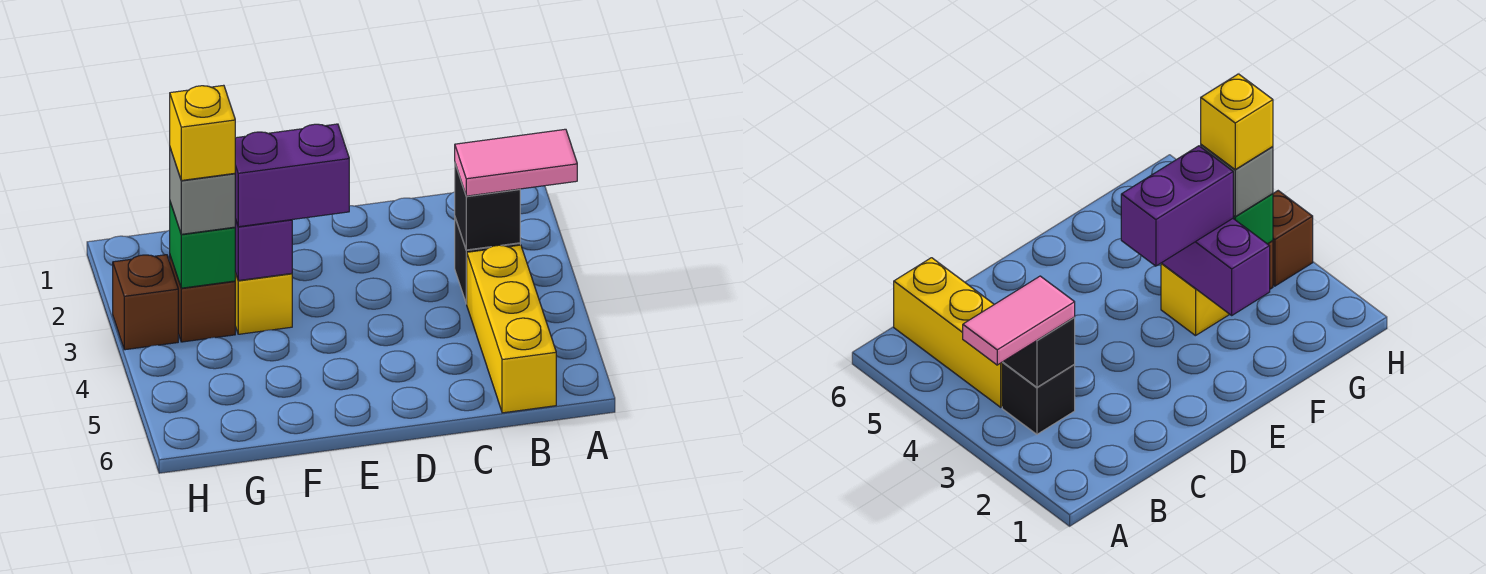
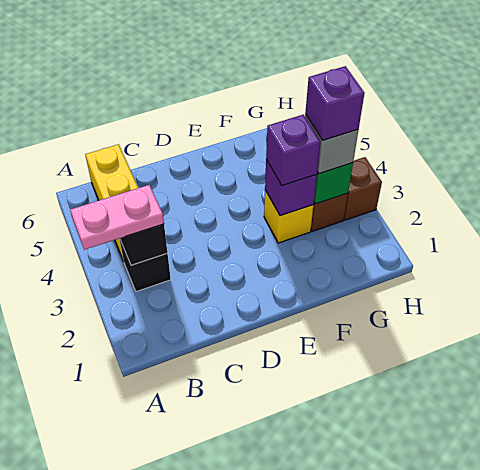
pink tile A3:B3 level 3 -> pink plate A3:B3 level 3
purple brick E3:F3 level 3 -> purple brick F3 level 3
purple brick F2:F3 level 2 -> purple brick F3 level 2
yellow brick G3 level 4 -> purple brick G3 level 4

